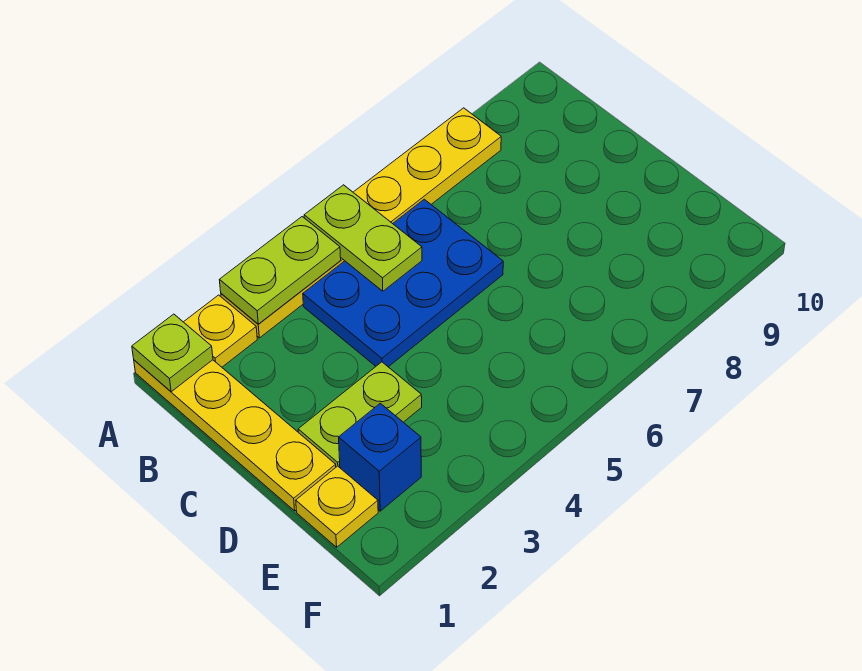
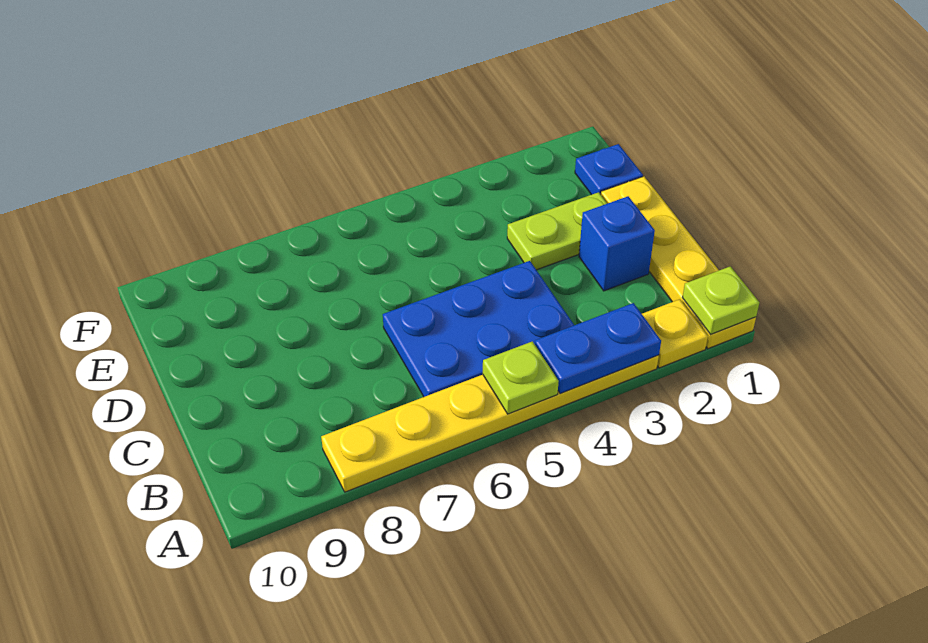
lime plate A3:A4 level 2 -> blue plate A3:A4 level 2
lime plate A5:B5 level 2 -> lime plate A5 level 2
yellow plate E1 level 1 -> blue plate E1 level 1
blue brick E2 level 1 -> blue brick C2 level 1

